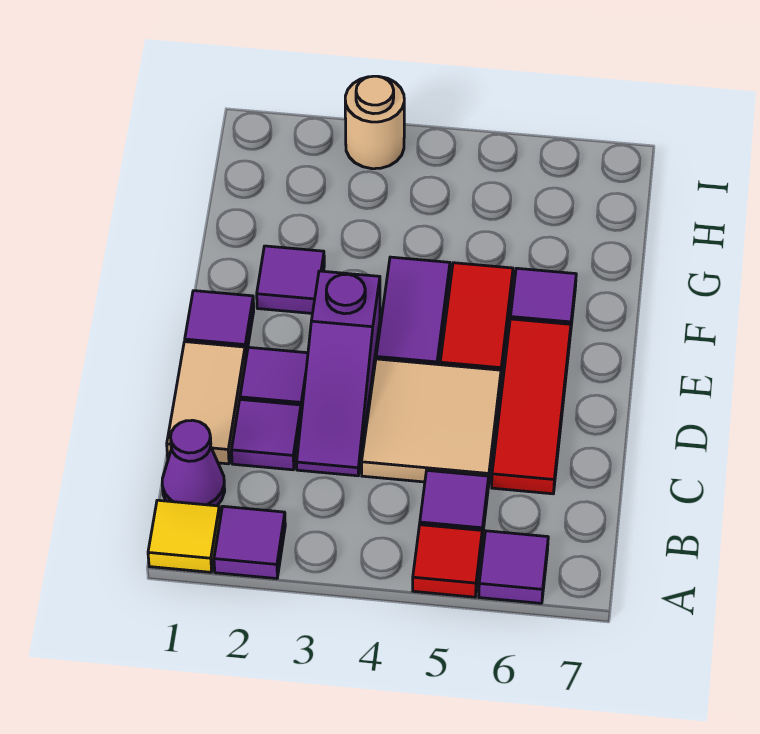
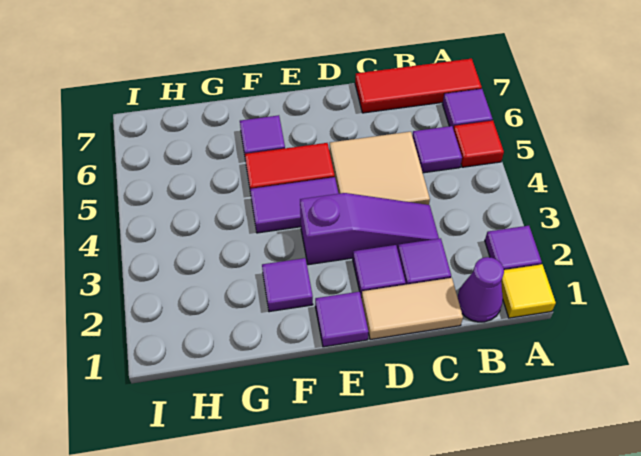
red tile C6:E6 level 1 -> red tile A7:C7 level 1
tan round brick I3 level 1 -> none

